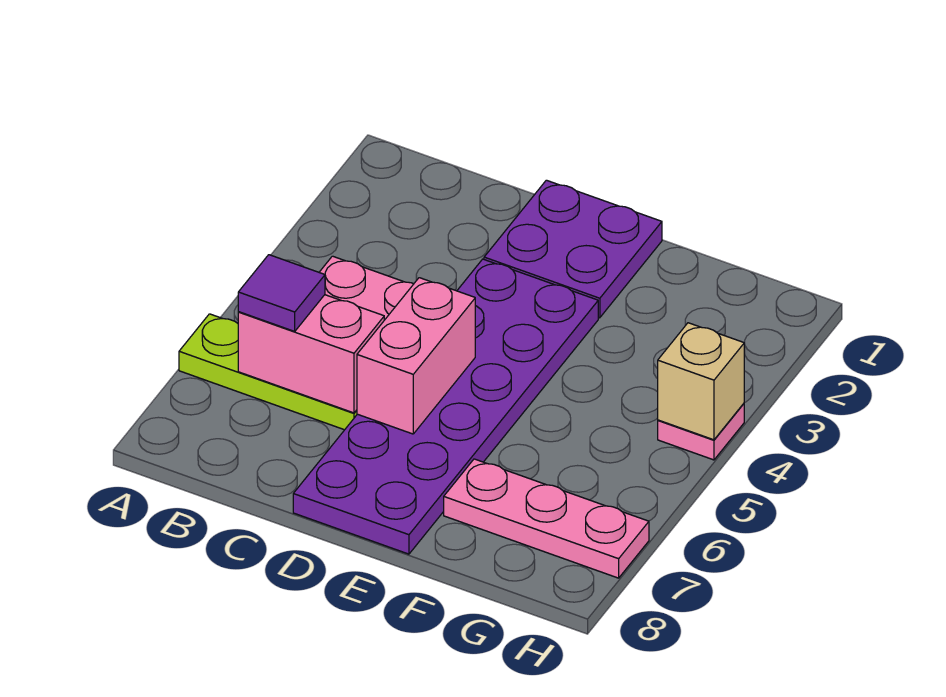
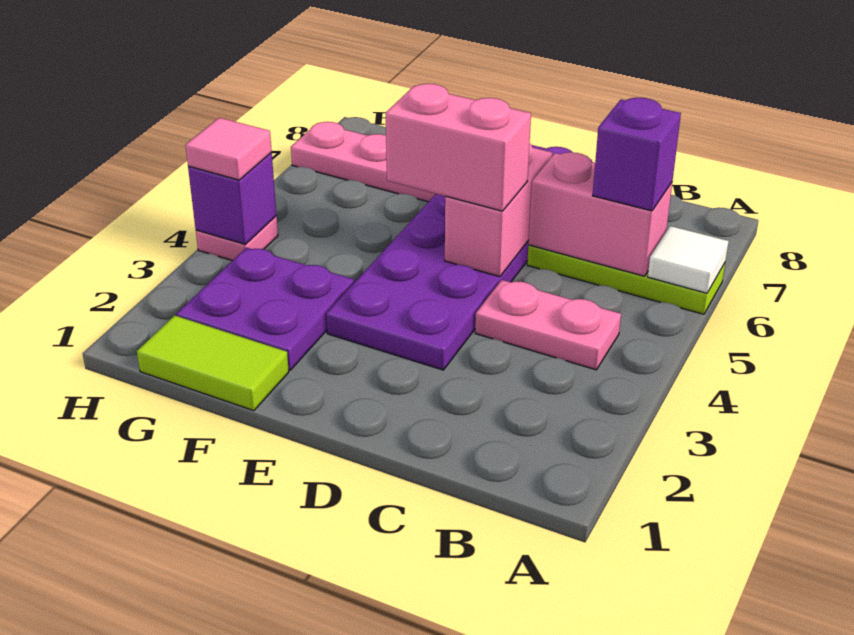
none -> white tile A6 level 2
purple tile B6 level 3 -> purple brick B6 level 3
purple plate D1:E2 level 1 -> purple plate F2:G3 level 1
none -> pink brick D5:E5 level 3
none -> lime tile F1:G1 level 1
tan brick H4 level 2 -> purple brick H4 level 2
none -> pink tile H4 level 3

